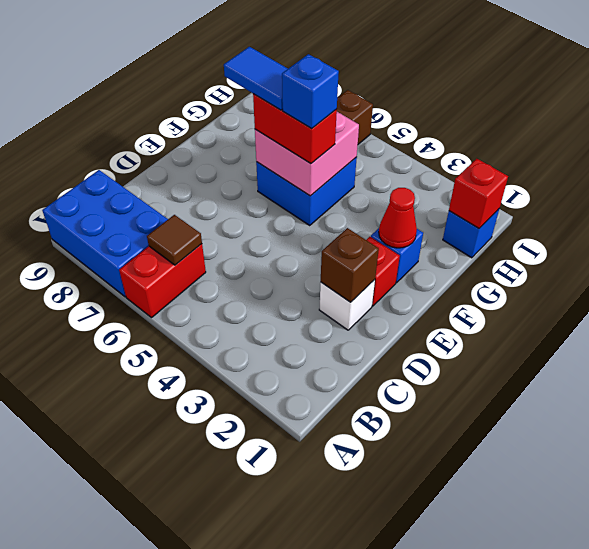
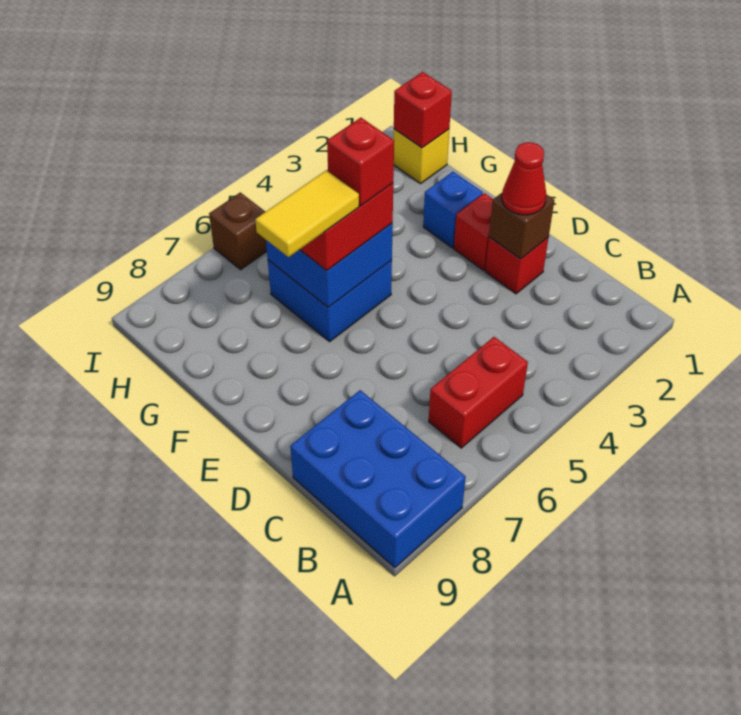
red brick A6:B6 level 1 -> red brick B5:B6 level 1
blue brick A7:B9 level 1 -> blue brick A8:C9 level 1
brown tile B6 level 2 -> none
white brick D2 level 1 -> red brick D2 level 1
red cone F2 level 2 -> red cone D2 level 3
pink brick F5:G6 level 2 -> blue brick F5:G6 level 2
blue brick F5 level 4 -> red brick F5 level 4
blue tile F6:F7 level 4 -> yellow tile F6:F7 level 4
blue brick H1 level 1 -> yellow brick H1 level 1

